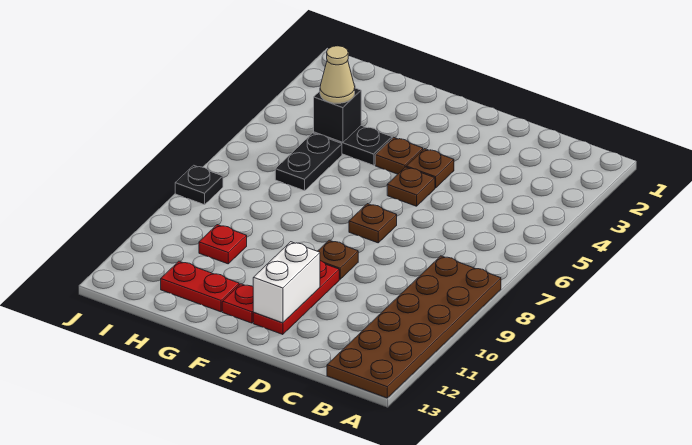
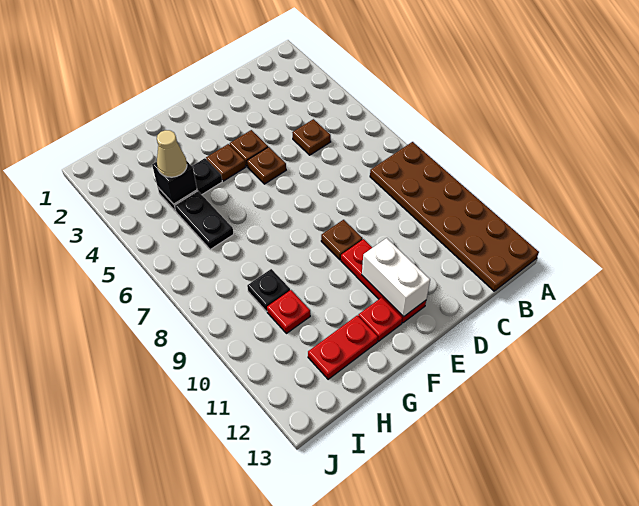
brown plate E7 level 1 -> brown plate C5 level 1
black plate J8 level 1 -> black plate H9 level 1

